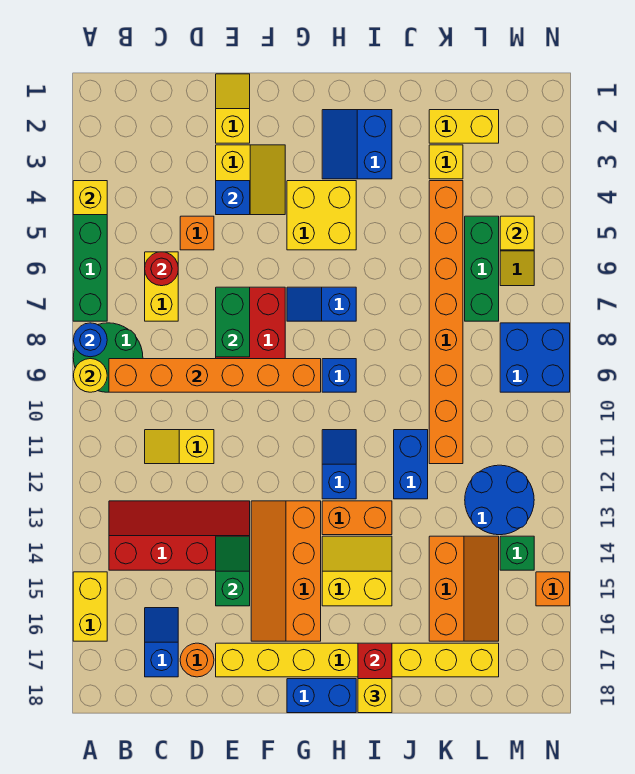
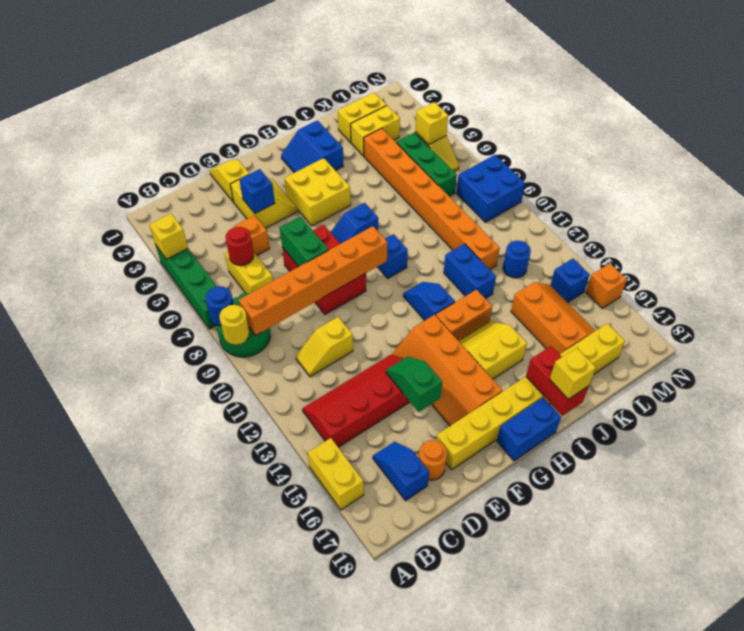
yellow brick K3 level 1 -> yellow brick K3:L3 level 1
blue round brick L12:M13 level 1 -> blue round brick L12 level 1
green brick M14 level 1 -> blue brick M14 level 1

